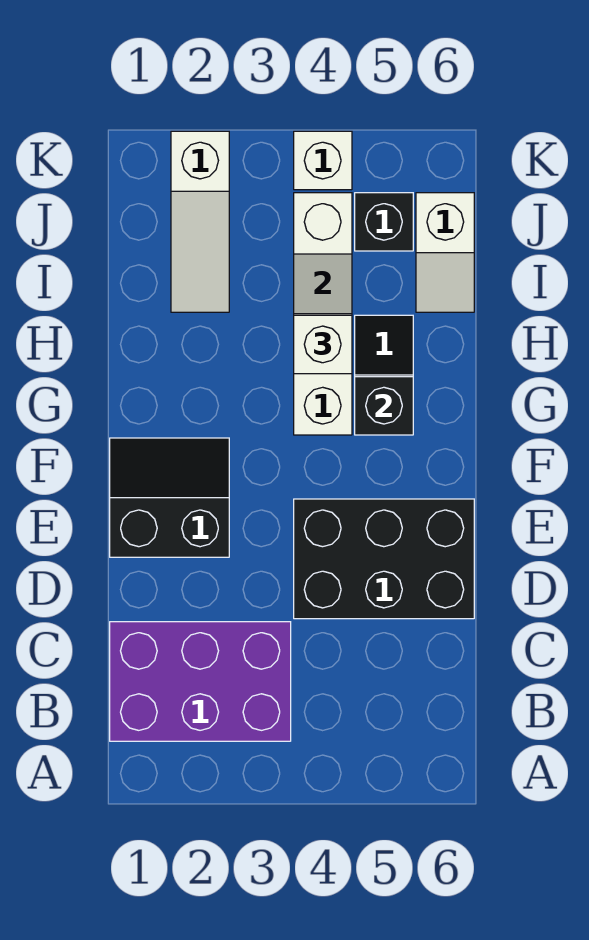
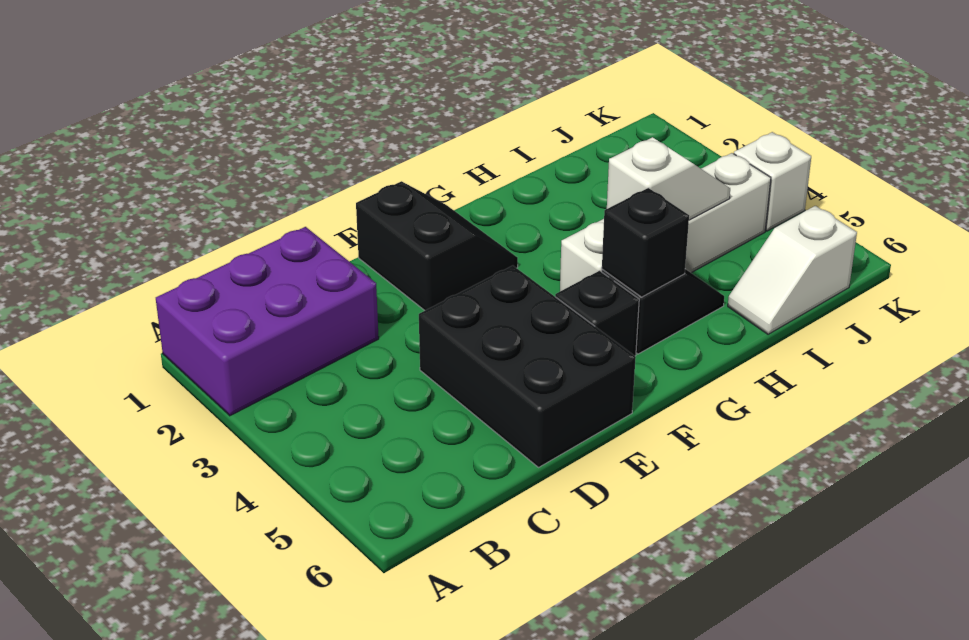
purple brick B1:C3 level 1 -> purple brick A1:C2 level 1
white brick H4 level 3 -> none
white slope I2:K2 level 1 top K -> none
black brick J5 level 1 -> black brick F5 level 1

